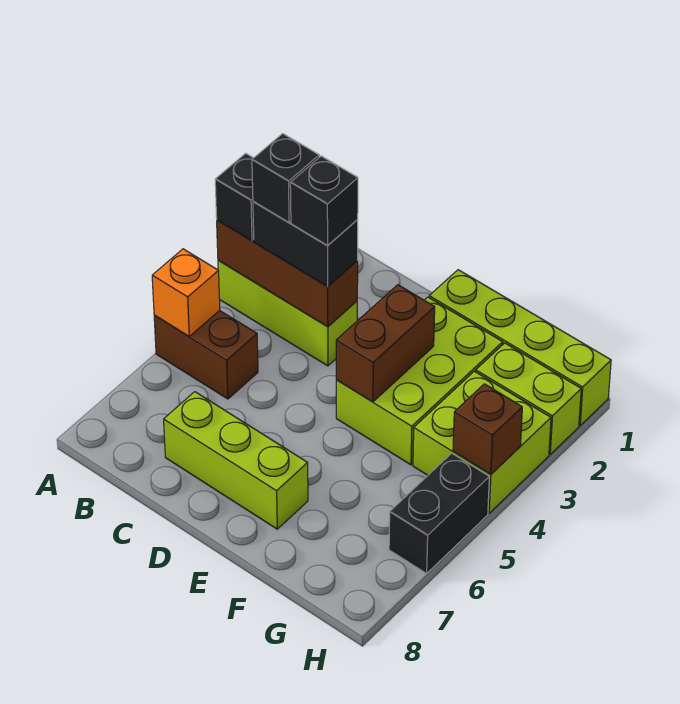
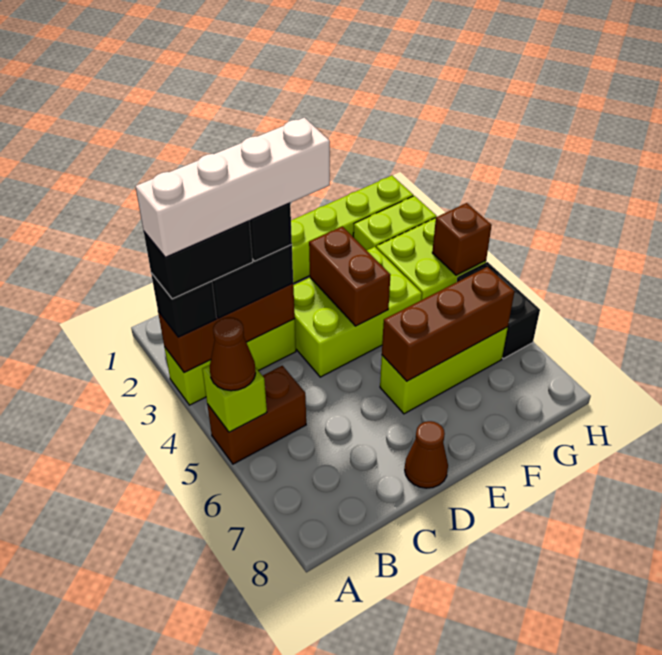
none -> white brick A3:D3 level 5
orange brick A5 level 2 -> lime brick A5 level 2
none -> brown cone A5 level 3
black brick B3 level 4 -> black brick A3:B3 level 4
lime brick C7:E7 level 1 -> lime brick E6:G6 level 1
none -> brown cone D8 level 1
lime brick E2:F4 level 1 -> lime brick D3:F4 level 1
none -> brown brick E6:G6 level 2

